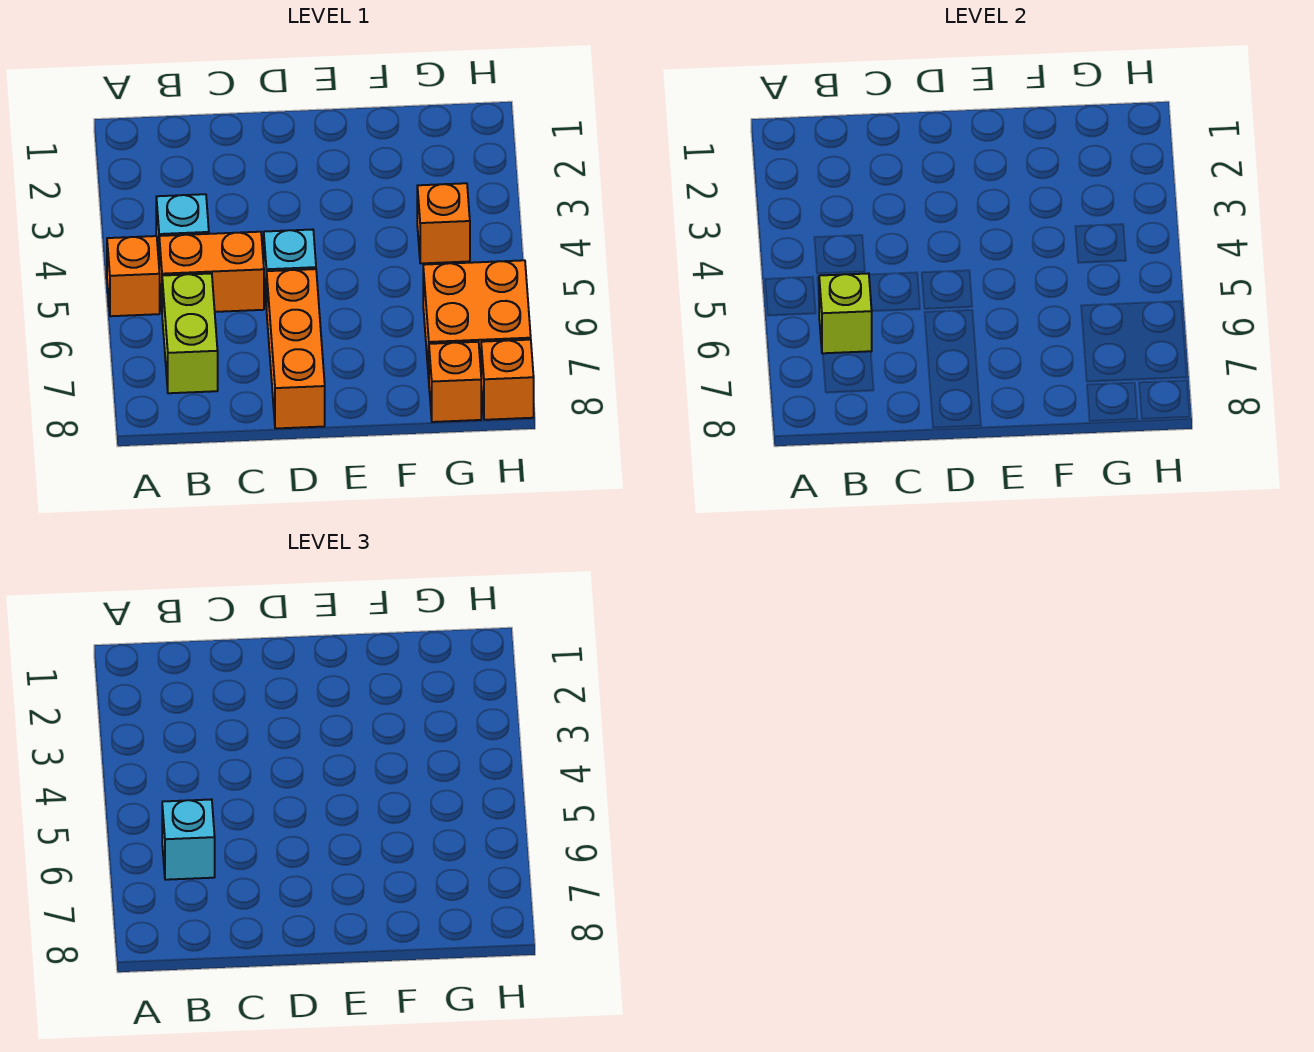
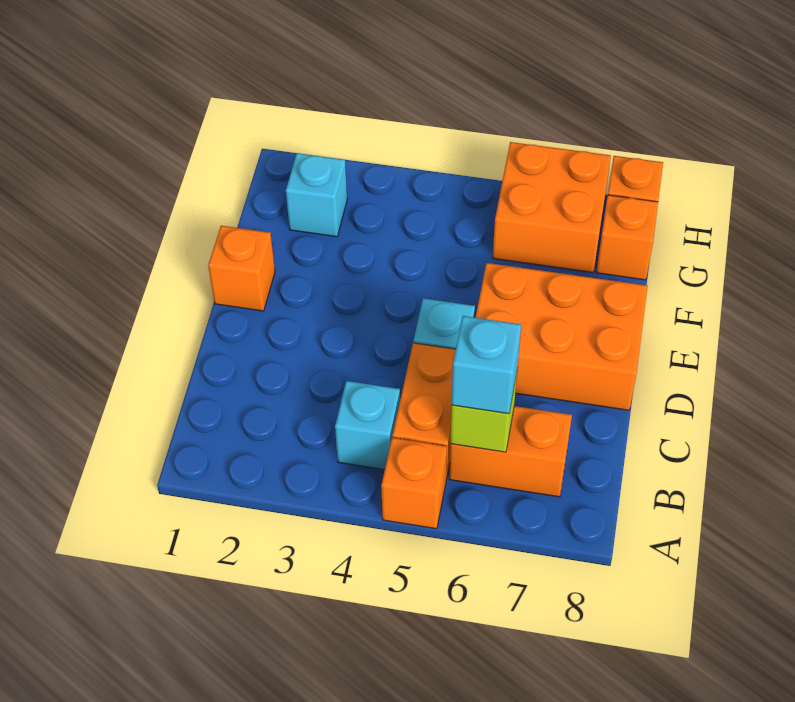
lime brick B6:B7 level 1 -> orange brick B6:B7 level 1
orange brick D6:D8 level 1 -> orange brick D6:E8 level 1
none -> cyan brick G2 level 1
orange brick G4 level 1 -> orange brick E1 level 1

